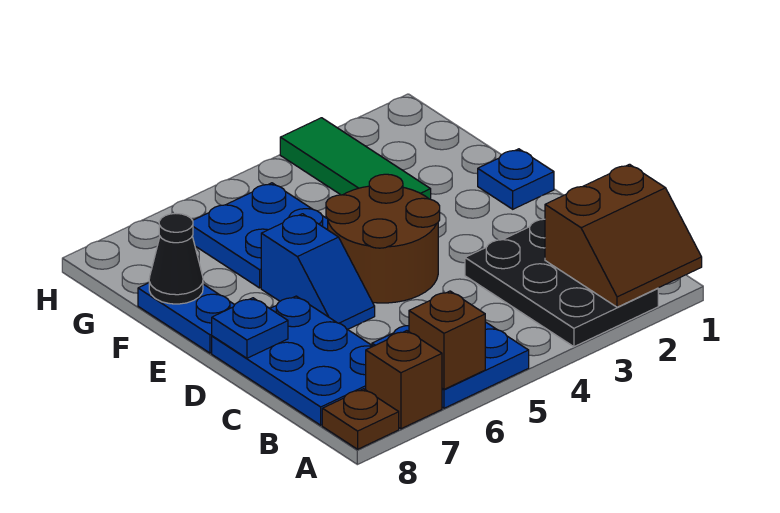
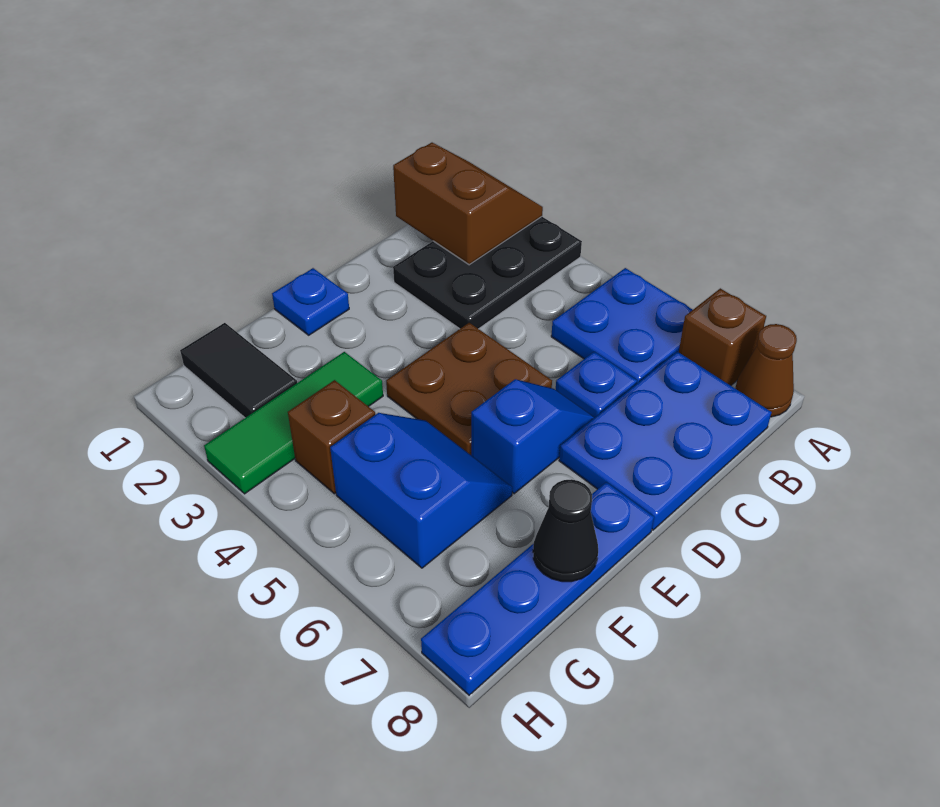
brown brick A6 level 2 -> brown brick G4 level 1
brown plate A8 level 1 -> brown cone A8 level 1
brown round brick D4:E5 level 1 -> brown plate D4:E5 level 1
blue plate D8 level 2 -> blue plate C6 level 1
blue plate E8:F8 level 1 -> blue plate E8:H8 level 1
blue plate F5:G6 level 1 -> blue slope F5:G6 level 1 top G
none -> black tile G1:G2 level 1

